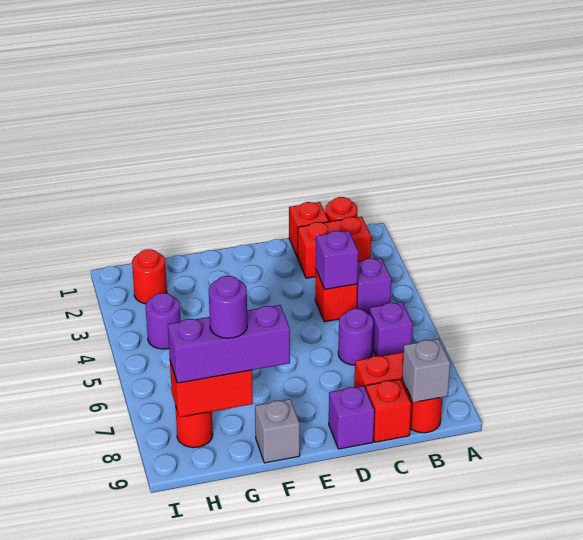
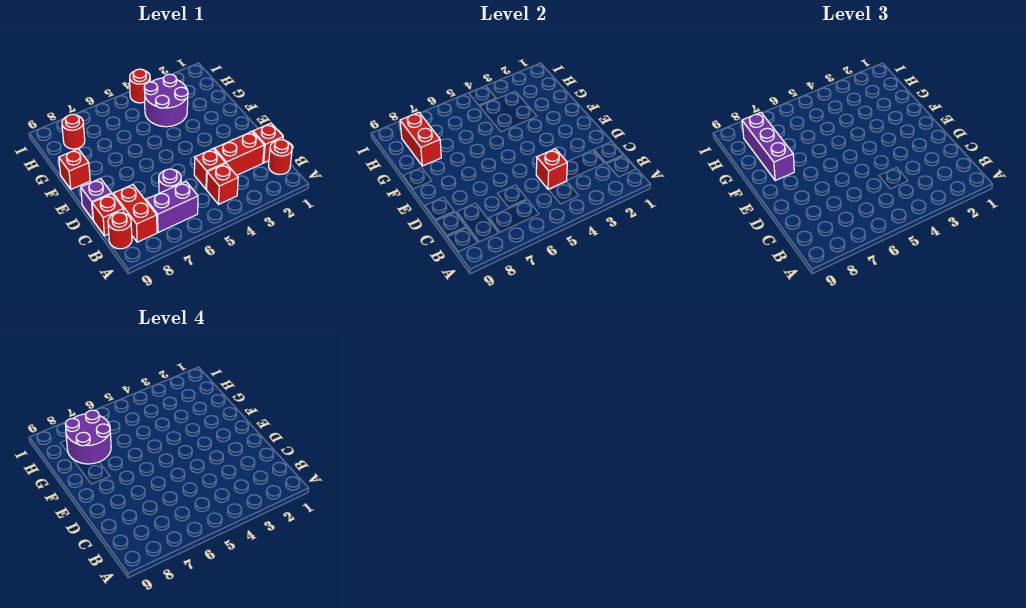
red brick B2:C2 level 1 -> red brick C2:C3 level 1
purple brick B4 level 1 -> red brick B4 level 1
purple brick B6 level 1 -> purple brick B6:B7 level 1
grey brick B9 level 2 -> none
purple brick C4 level 2 -> red brick C4 level 2
grey brick F9 level 1 -> red brick F9 level 1
purple round brick G8 level 4 -> purple round brick G7:H8 level 4
red round brick H2 level 1 -> red round brick I4 level 1
purple round brick H4 level 1 -> purple round brick G3:H4 level 1

